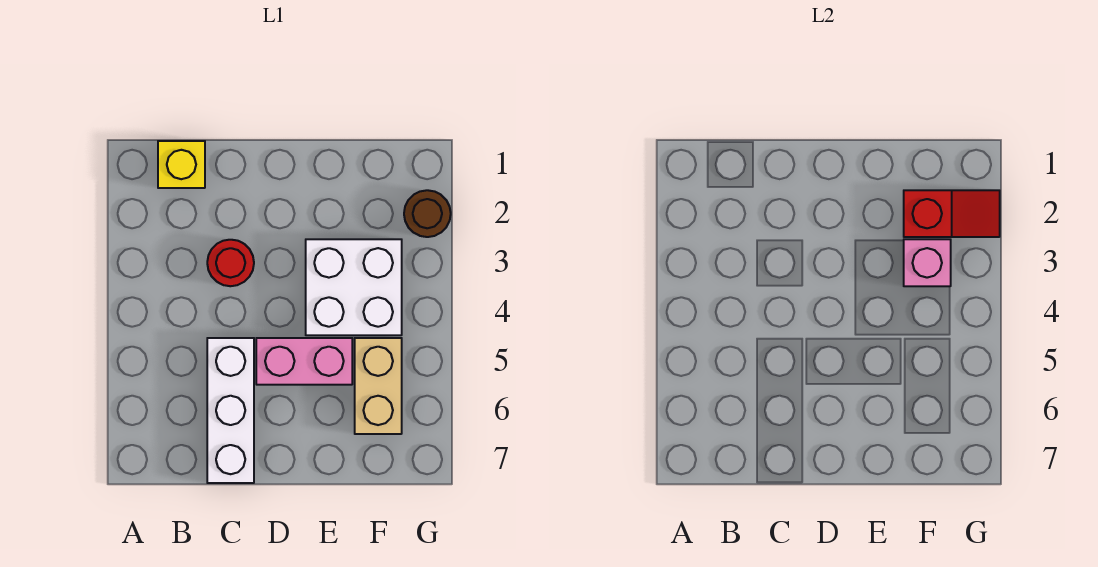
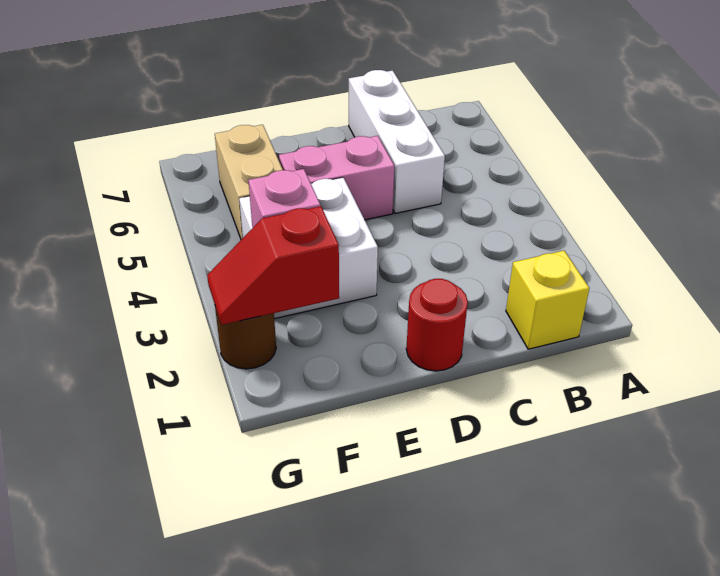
red round brick C3 level 1 -> red round brick D1 level 1

